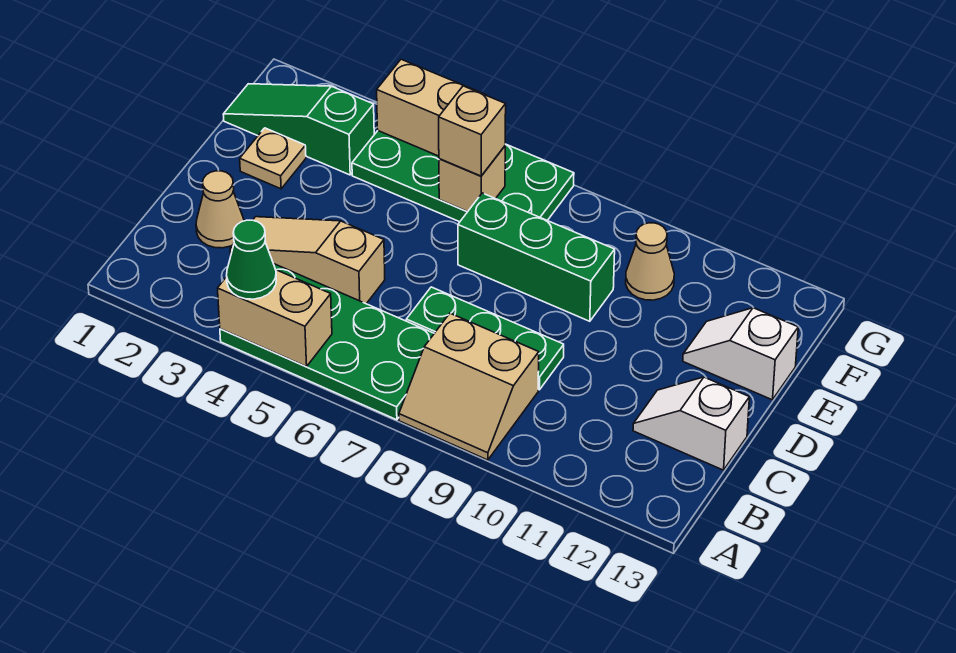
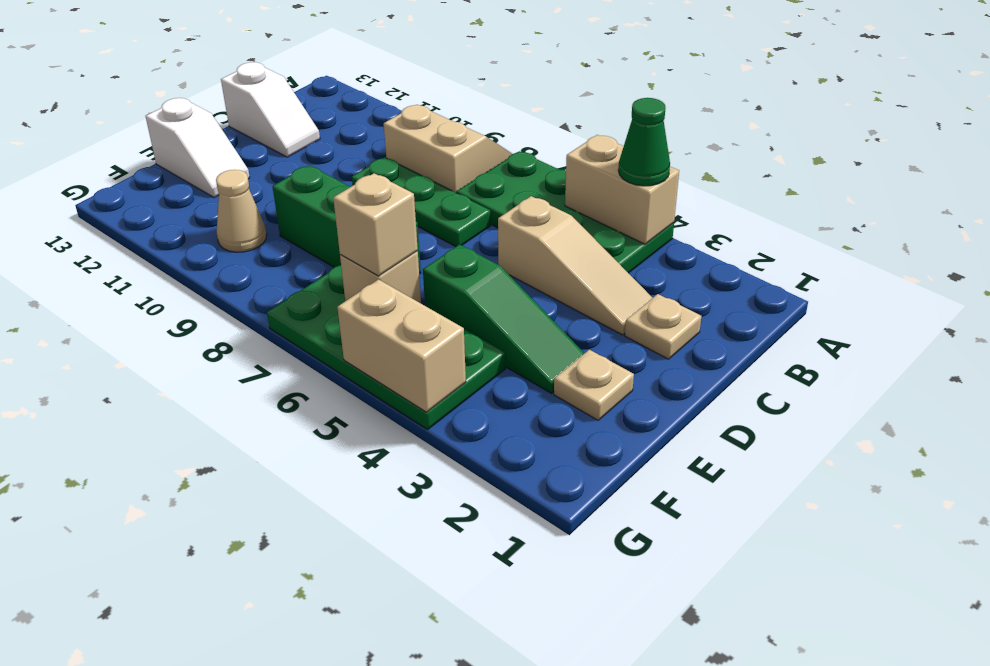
tan cone C2 level 1 -> tan plate C2 level 1
green slope F1:F3 level 1 top 3 -> green slope E3:E5 level 1 top 5

